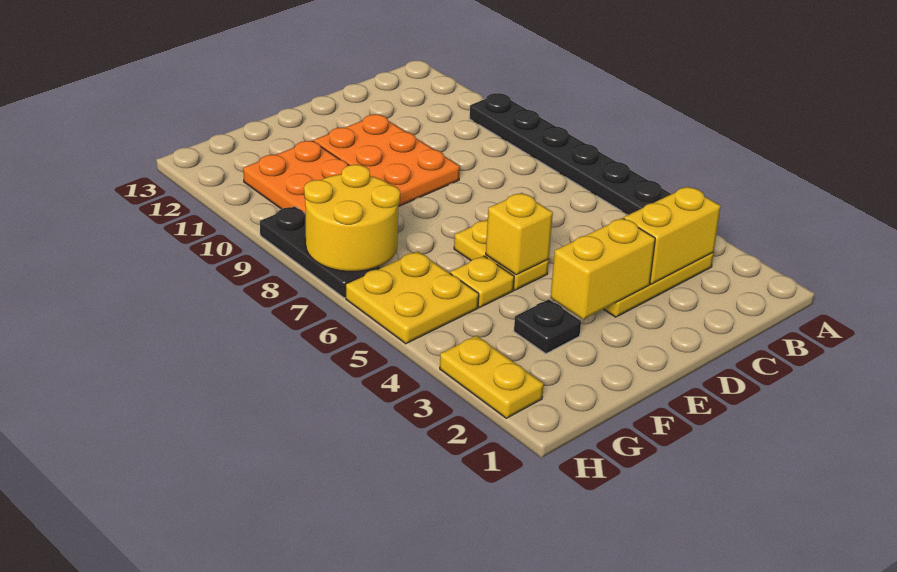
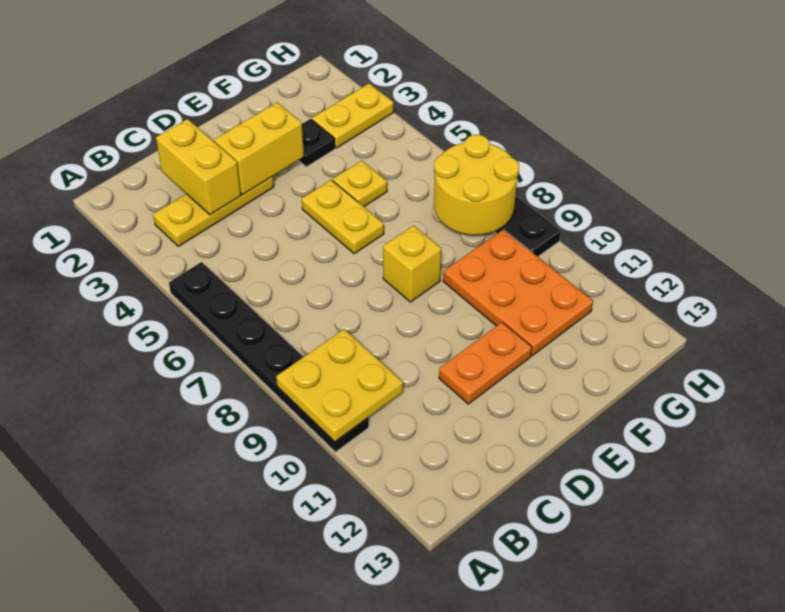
yellow brick B3:C3 level 2 -> yellow brick C2:C3 level 2
orange plate D9:E11 level 1 -> orange plate D11:E11 level 1
yellow brick E5 level 2 -> yellow brick E8 level 1
yellow plate G5:H6 level 1 -> yellow plate A9:B10 level 2
yellow plate H2:H3 level 1 -> yellow plate G3:H3 level 1

